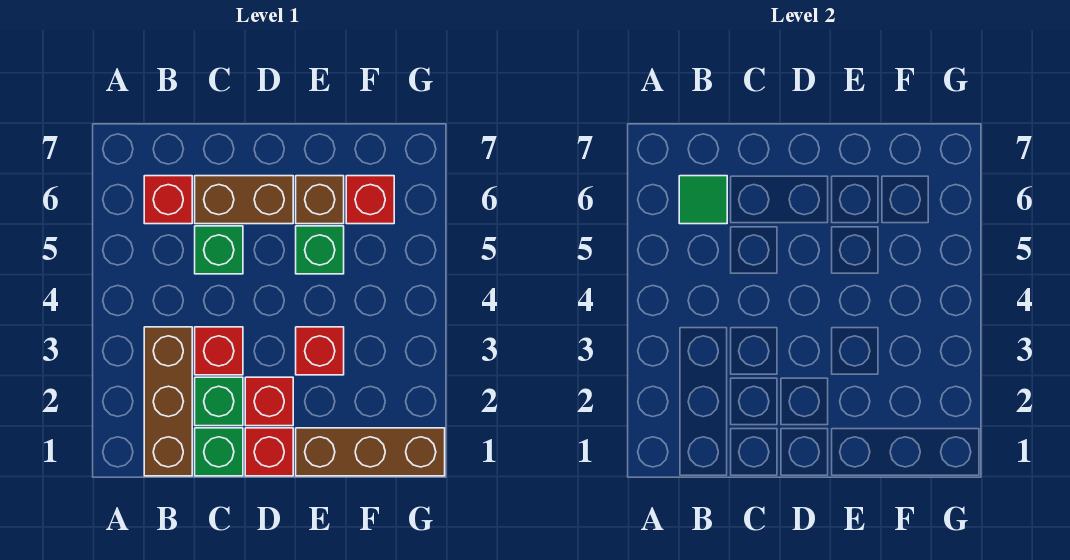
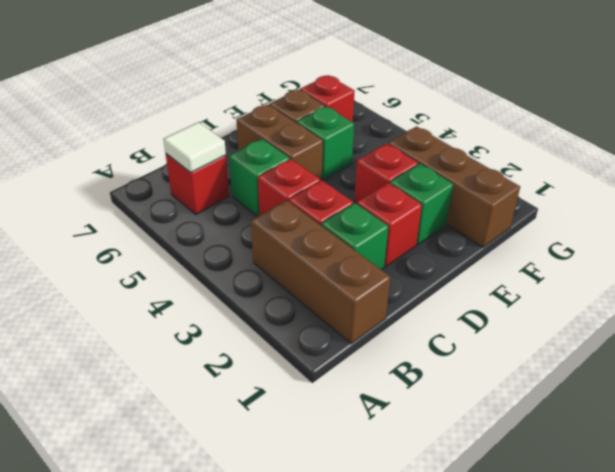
green tile B6 level 2 -> white tile B6 level 2
green brick C1 level 1 -> green brick E2 level 1
brown brick C6:D6 level 1 -> brown brick D5:D6 level 1
red brick D1 level 1 -> red brick C4 level 1
brown brick E1:G1 level 1 -> brown brick F1:F3 level 1

